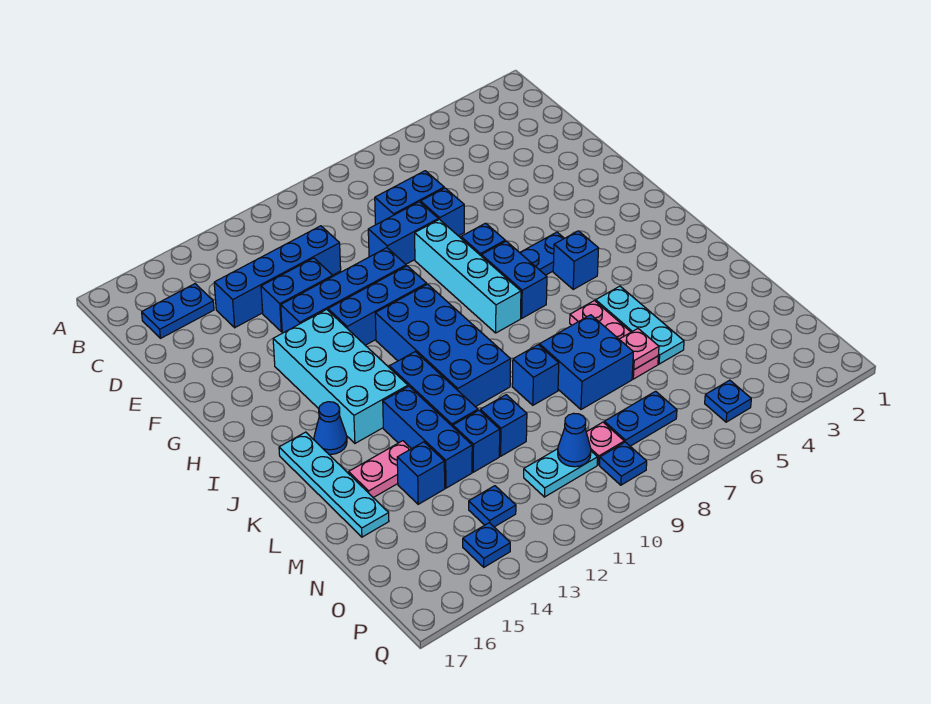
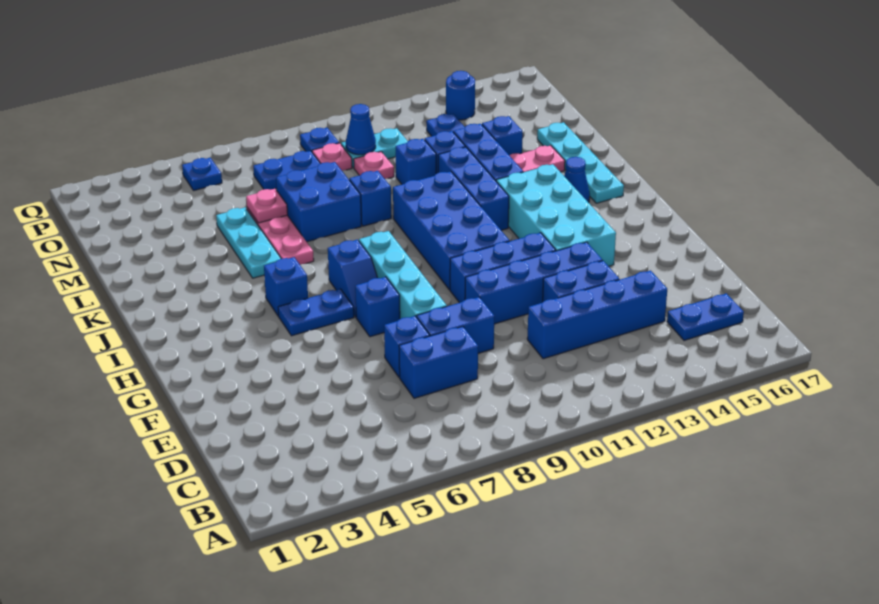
blue brick H7:I7 level 1 -> blue slope H7:I7 level 1 top I
none -> pink plate N10 level 1
blue plate P14 level 1 -> blue round brick P14 level 1

